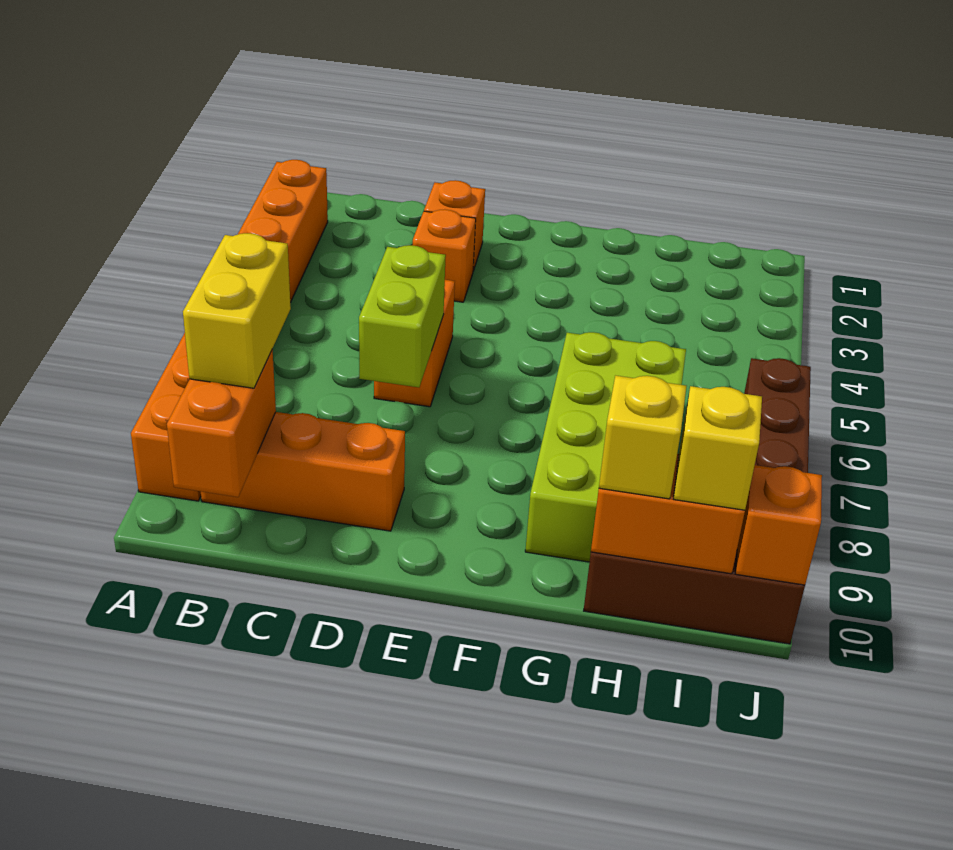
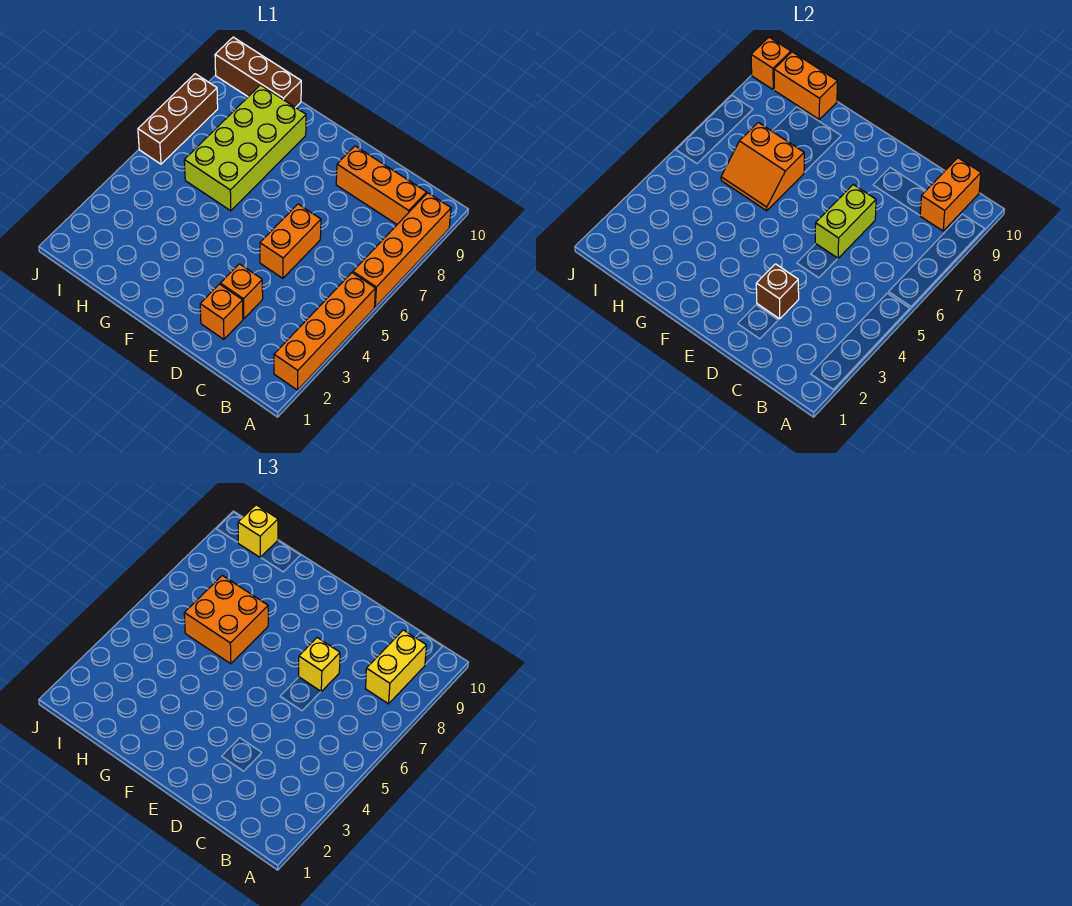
none -> brown brick D3 level 2
none -> orange slope G6:H7 level 2 top 7
none -> orange brick G6:H7 level 3
yellow brick H10 level 3 -> yellow brick D7 level 3

